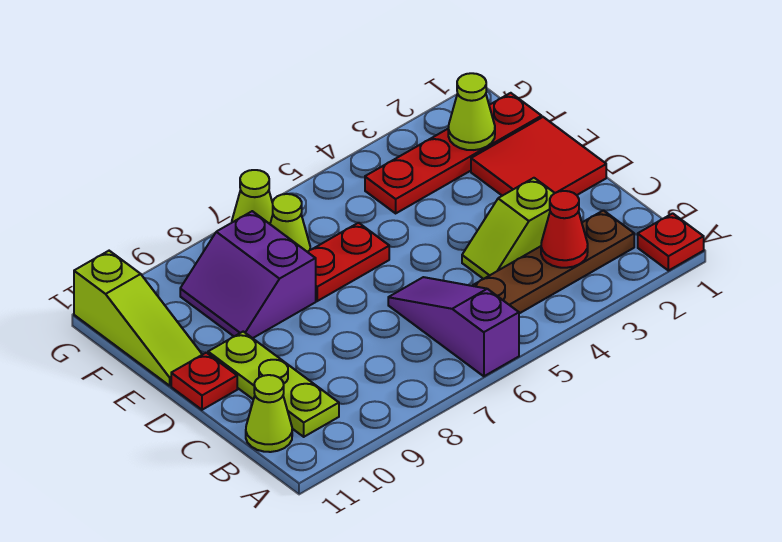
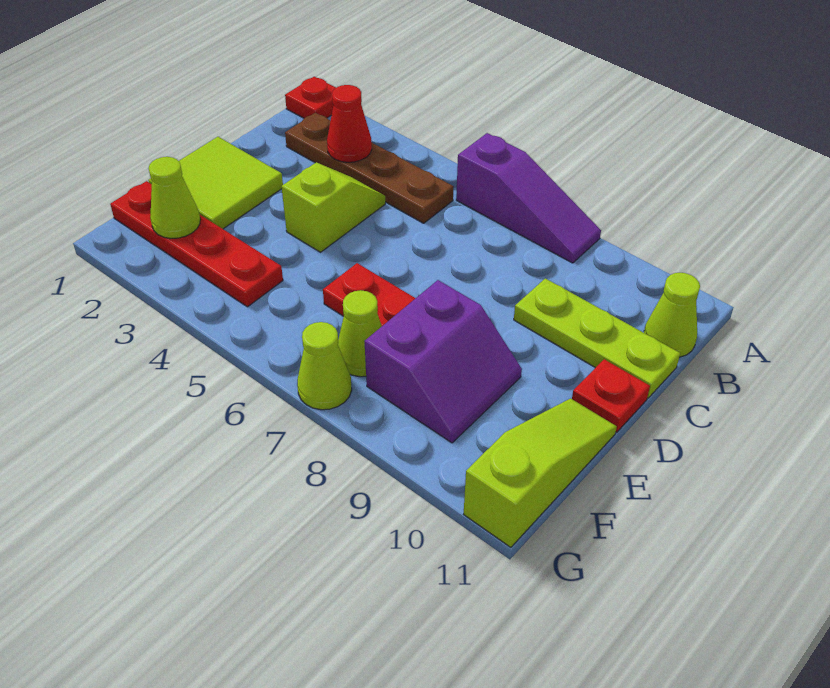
purple slope A6:C6 level 1 top A -> purple slope A6:A8 level 1 top 6
lime plate B10:D10 level 1 -> lime plate C9:C11 level 1
lime slope C3:C4 level 1 top 3 -> lime slope C4:D4 level 1 top D
red tile D1:E2 level 1 -> lime tile D1:E2 level 1

